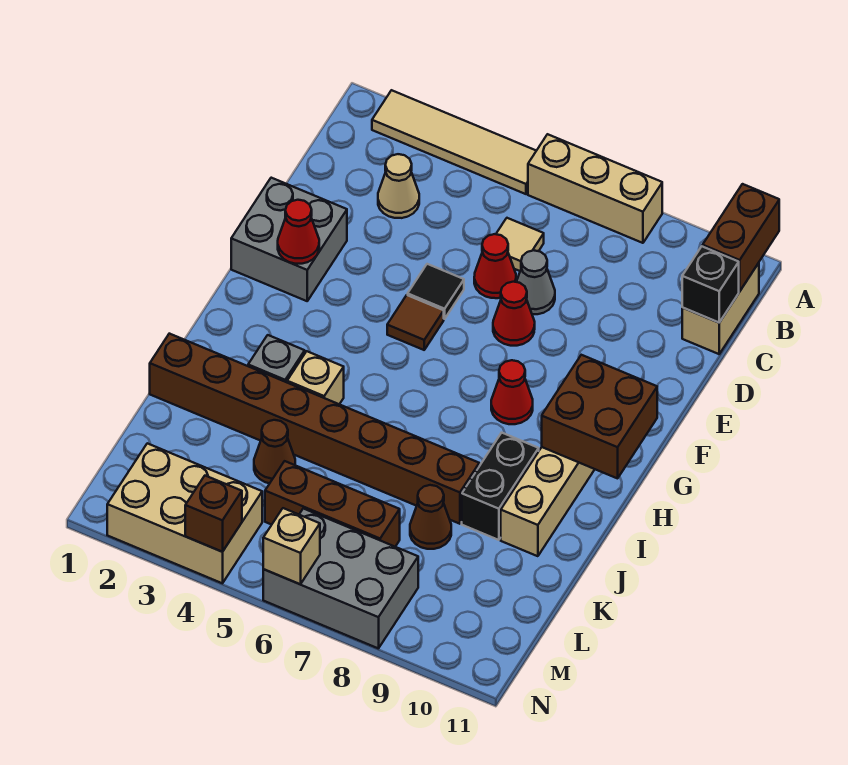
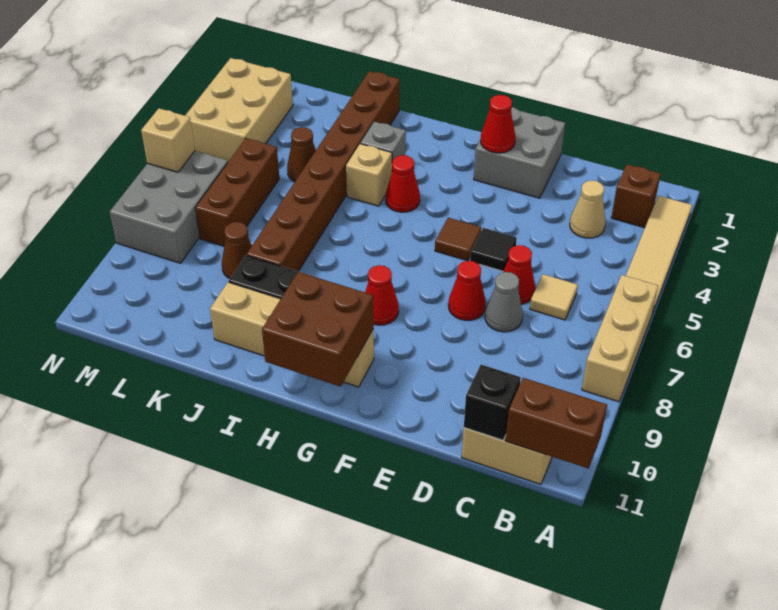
none -> red cone H4 level 1
brown brick N4 level 2 -> brown brick B2 level 1

